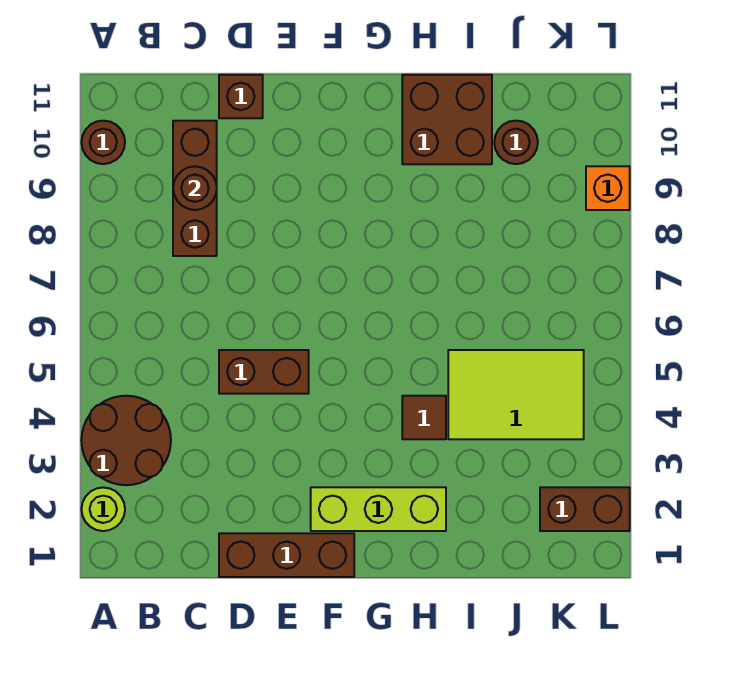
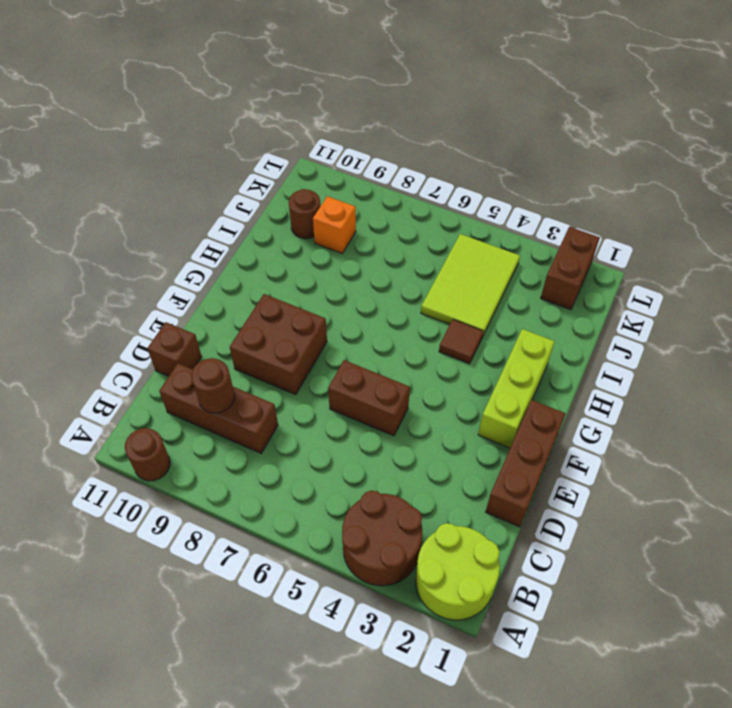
lime round brick A2 level 1 -> lime round brick A1:B2 level 1
brown brick D5:E5 level 1 -> brown brick E5:E6 level 1
brown brick H10:I11 level 1 -> brown brick E8:F9 level 1
orange brick L9 level 1 -> orange brick J9 level 1

